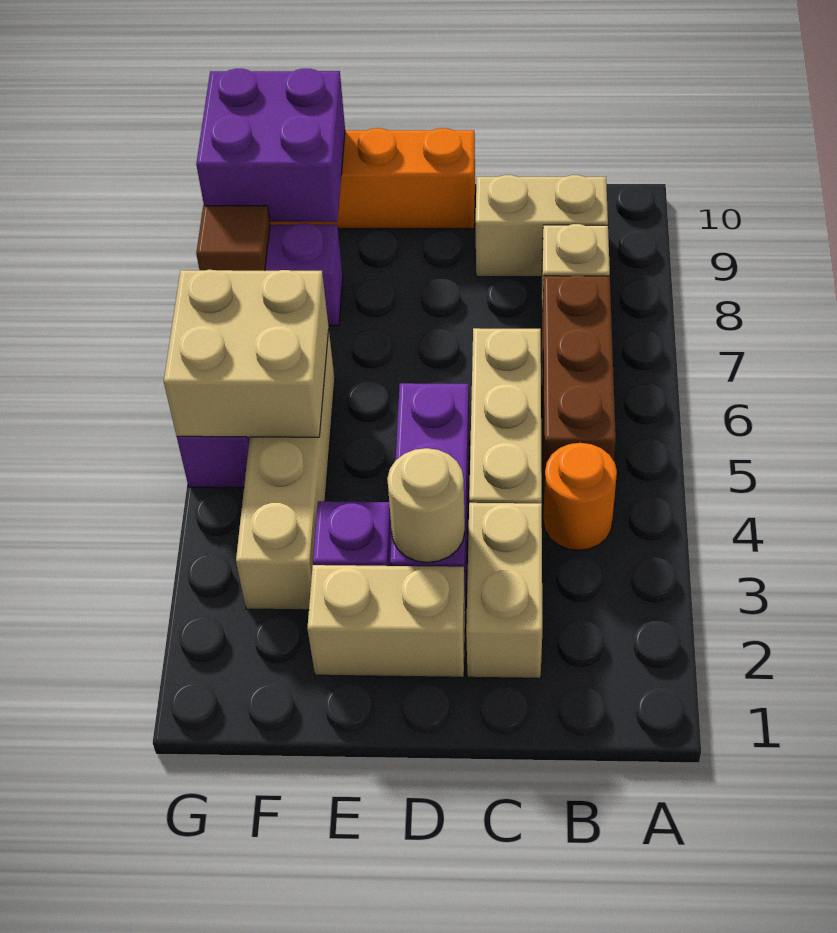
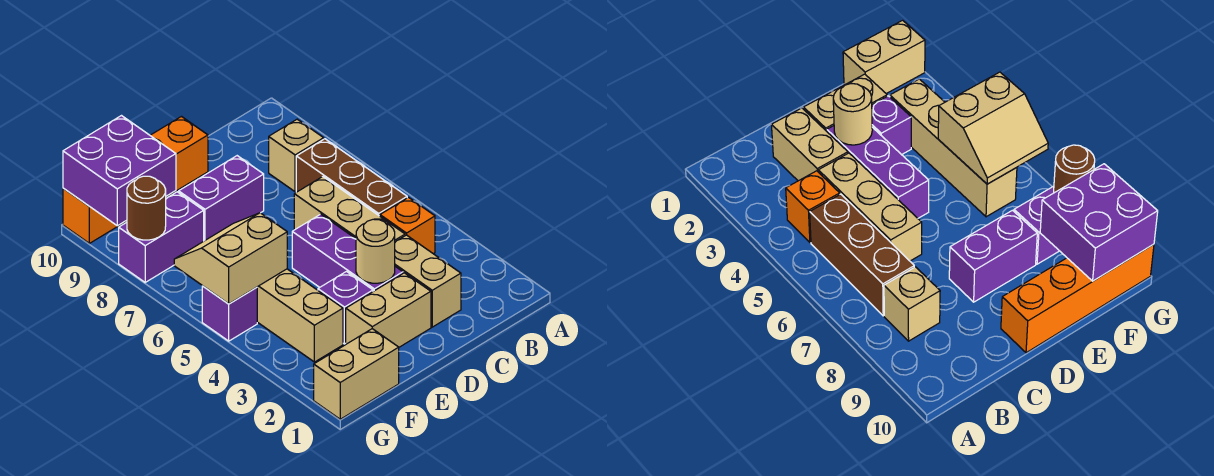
orange round brick B4 level 1 -> orange brick B4 level 1
tan brick B9:C9 level 1 -> tan brick F1:G1 level 1
none -> purple brick D8:E8 level 1
tan brick F5:G6 level 2 -> tan slope F5:G6 level 2 top 5
brown tile G8 level 2 -> brown round brick G8 level 2

